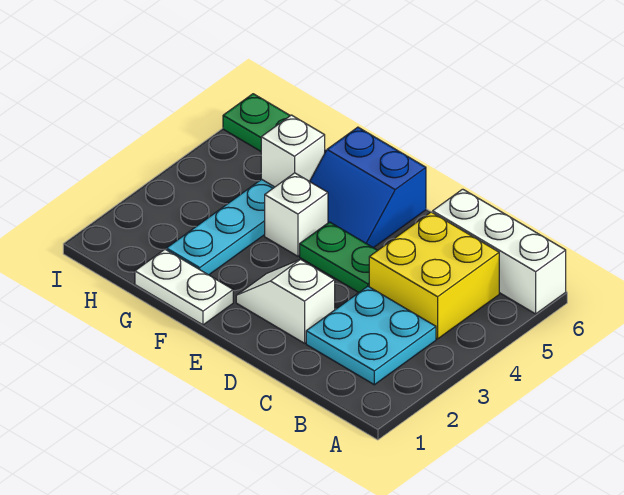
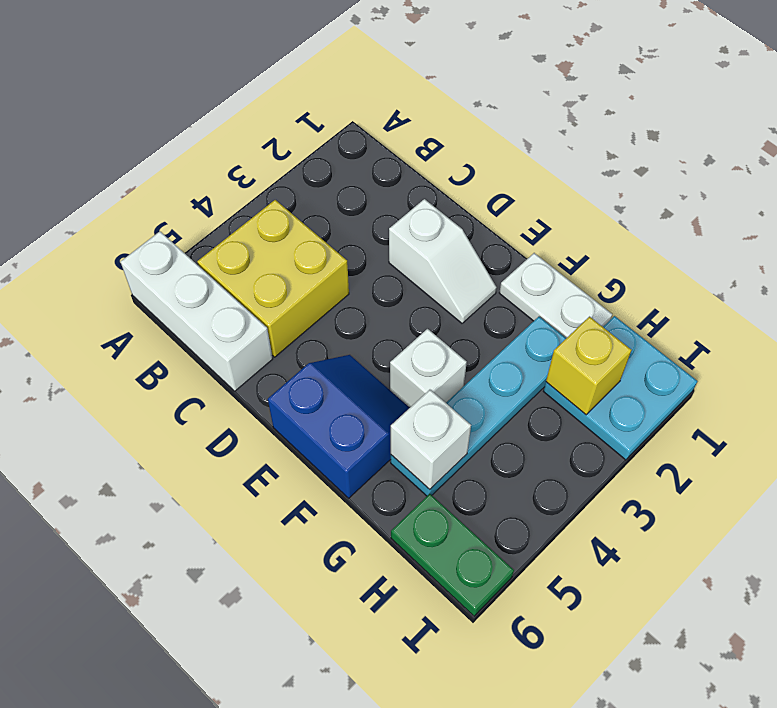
cyan plate B2:C3 level 1 -> cyan plate H1:I2 level 1
green plate D4:E4 level 1 -> none
none -> yellow brick H2 level 2

